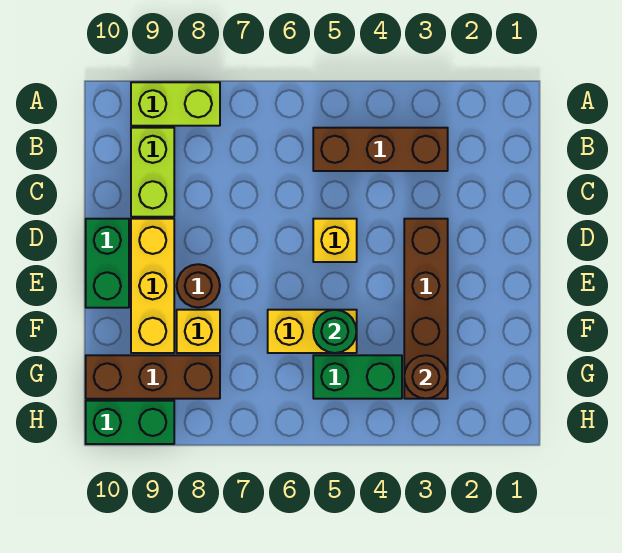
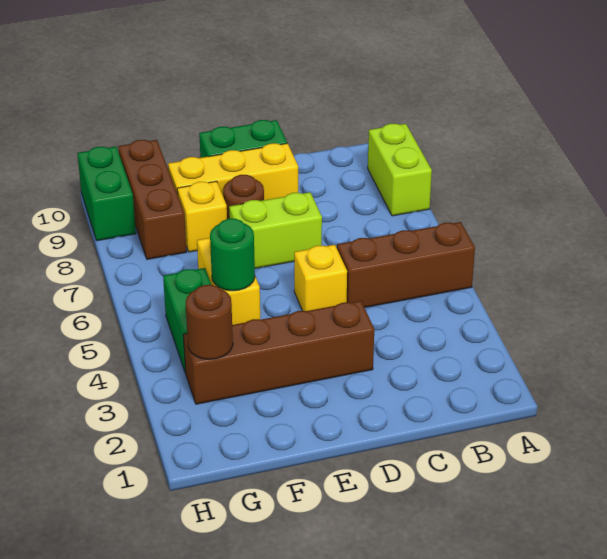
brown brick B3:B5 level 1 -> brown brick A5:C5 level 1
lime brick B9:C9 level 1 -> lime brick D7:E7 level 1

